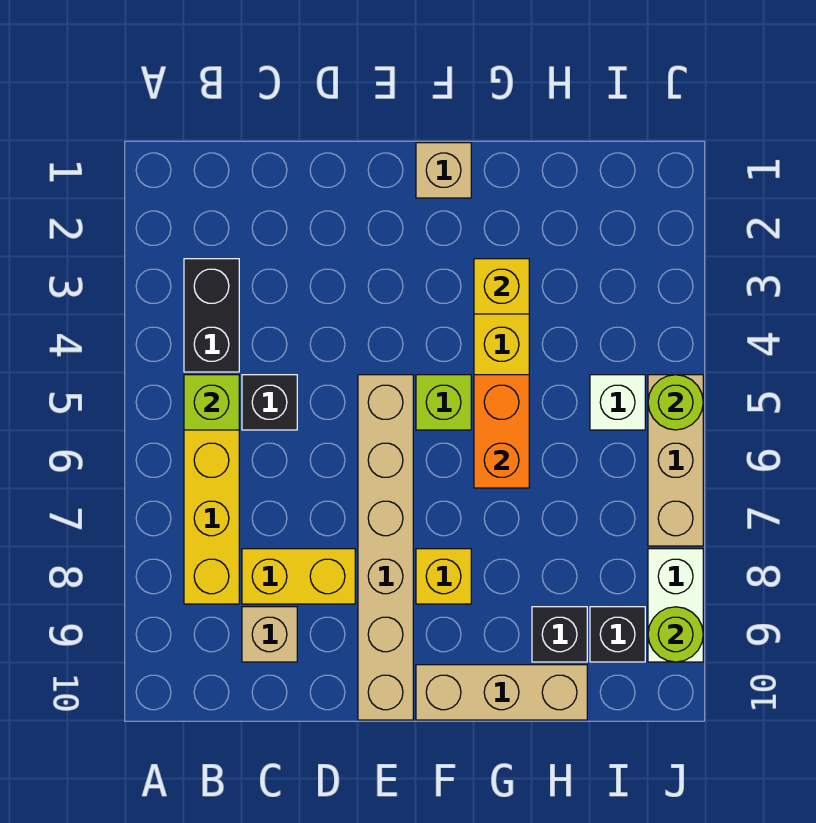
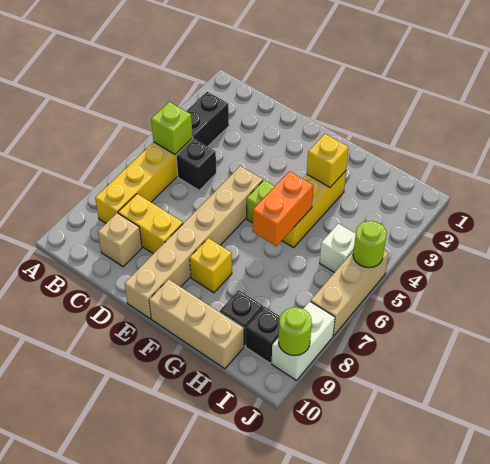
tan brick F1 level 1 -> none

